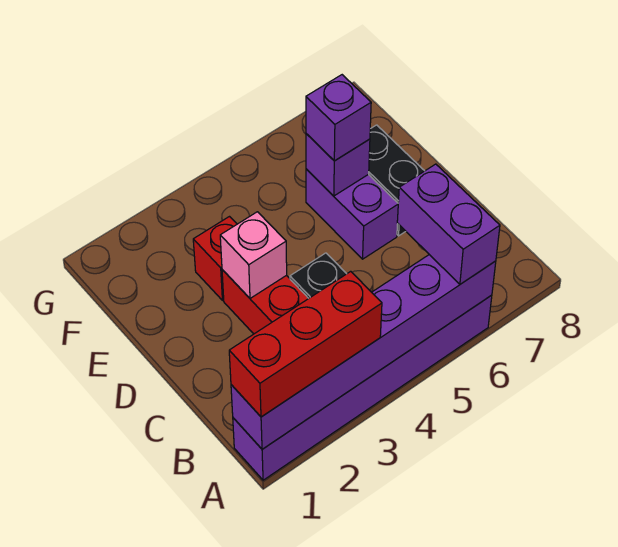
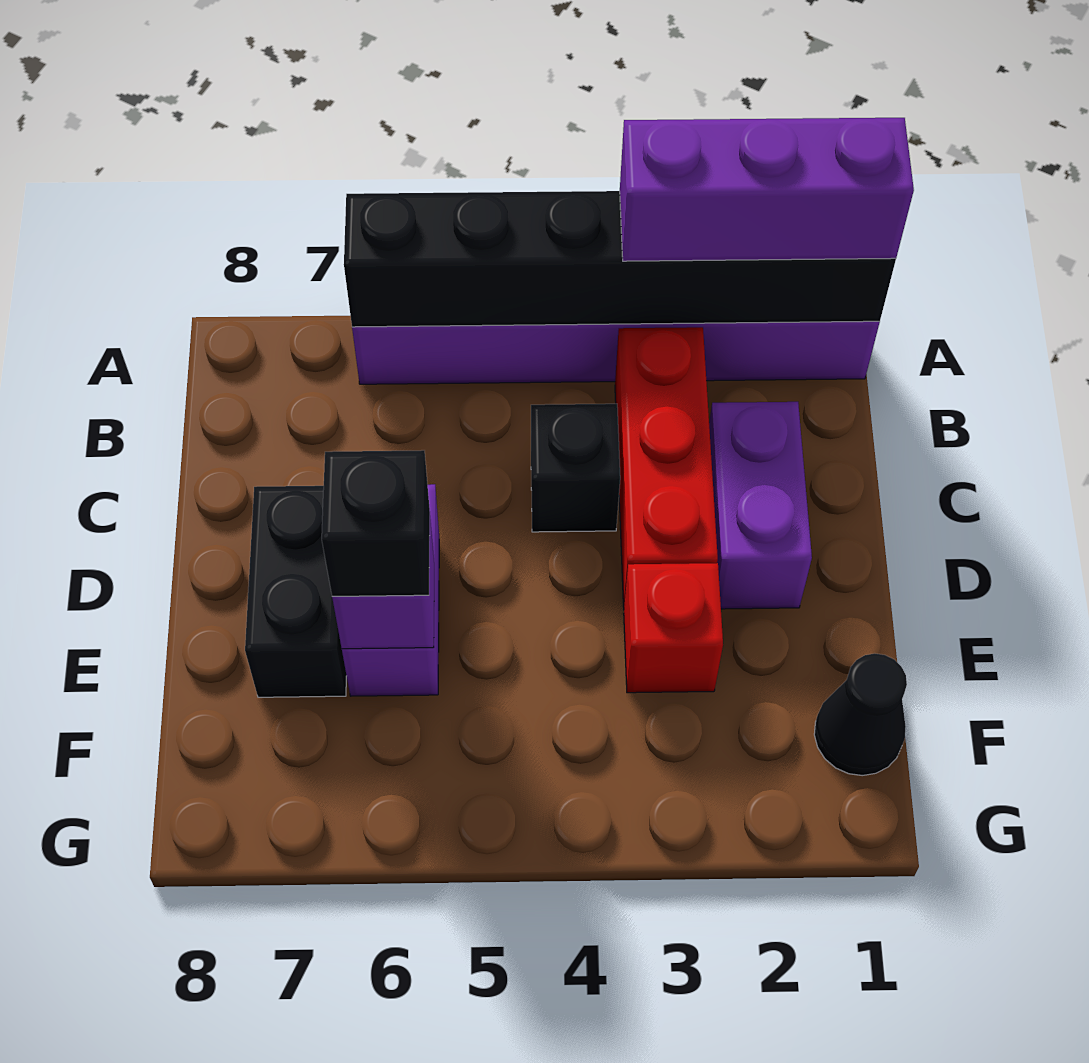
purple brick A1:A6 level 2 -> black brick A1:A6 level 2
red brick A1:A3 level 3 -> purple brick A1:A3 level 3
purple brick A6:B6 level 3 -> purple brick C2:D2 level 1
pink brick D3 level 2 -> none
purple brick E6 level 3 -> black brick E6 level 3
none -> black cone F1 level 1

